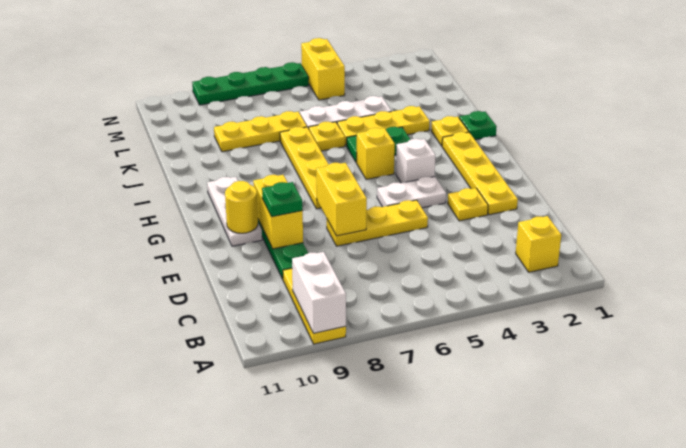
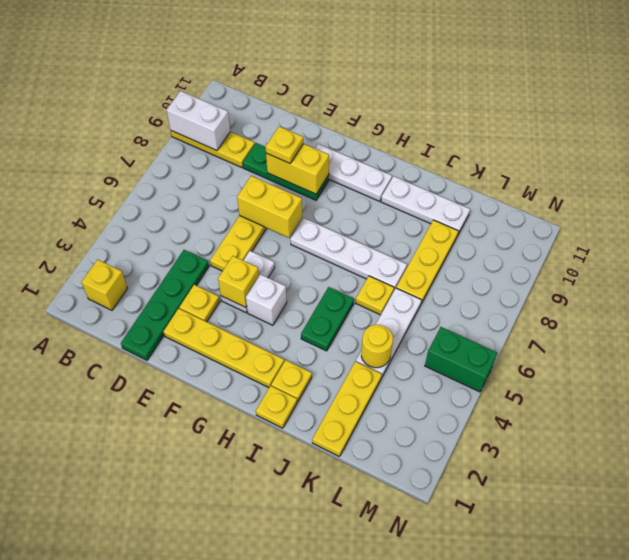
green plate E9 level 3 -> yellow plate E9 level 3
yellow round brick F10 level 2 -> yellow round brick K4 level 2
yellow plate G7:J7 level 1 -> white plate G7:J7 level 1
yellow brick H5 level 1 -> yellow brick F4 level 2
green plate I1 level 1 -> yellow plate I1 level 1
none -> white plate I10:K10 level 1
yellow plate J3:J5 level 1 -> yellow plate K1:K3 level 1
yellow brick M5:N5 level 1 -> green brick M5:N5 level 1
green plate N6:N9 level 1 -> green plate D1:D4 level 1

